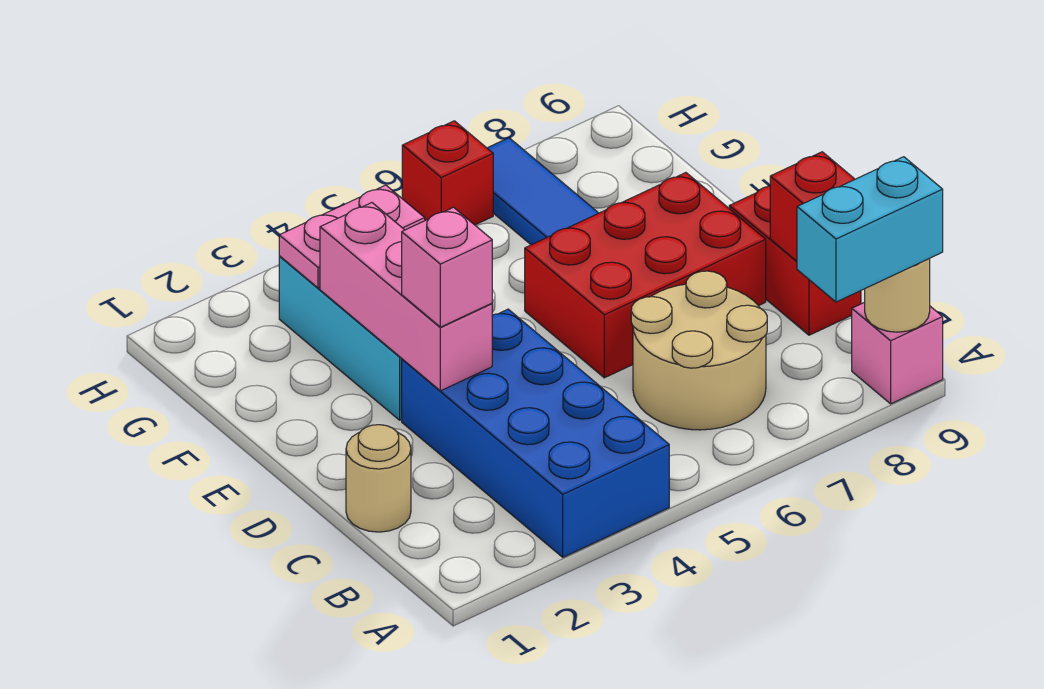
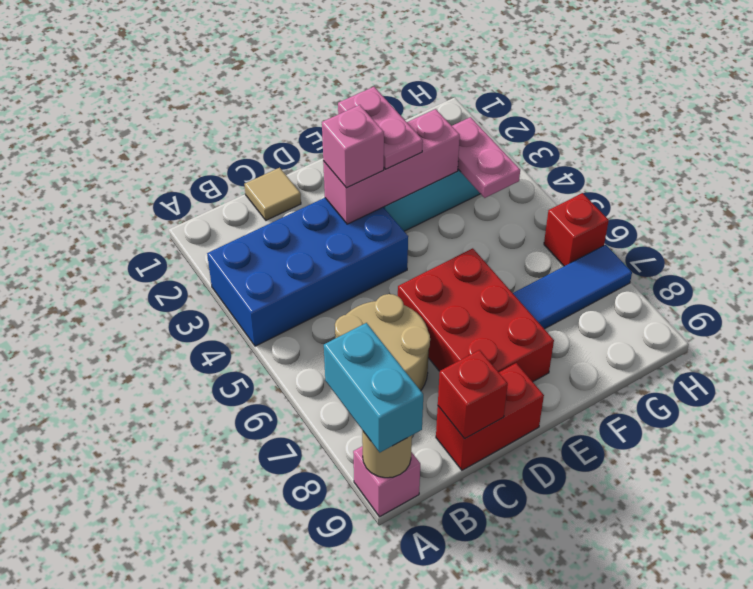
tan round brick C1 level 1 -> tan tile C1 level 1
none -> pink plate E2:E3 level 3

